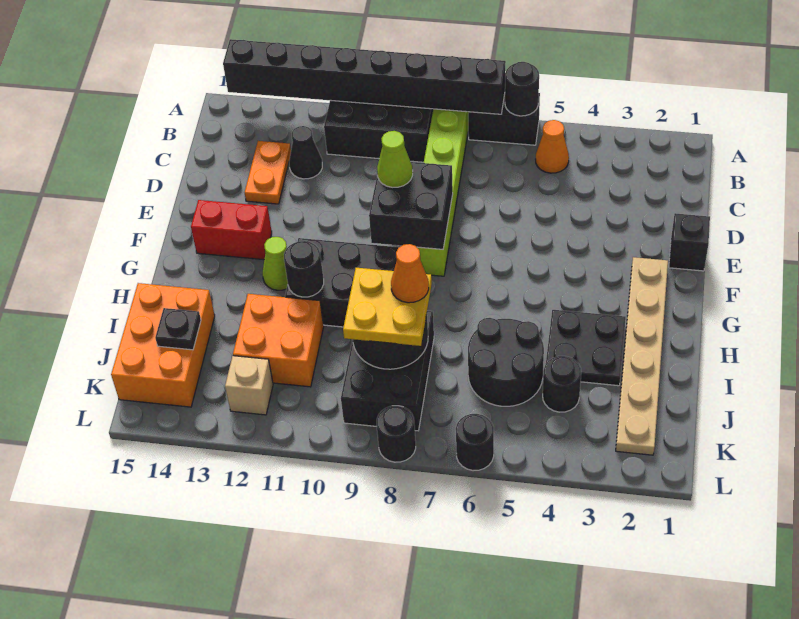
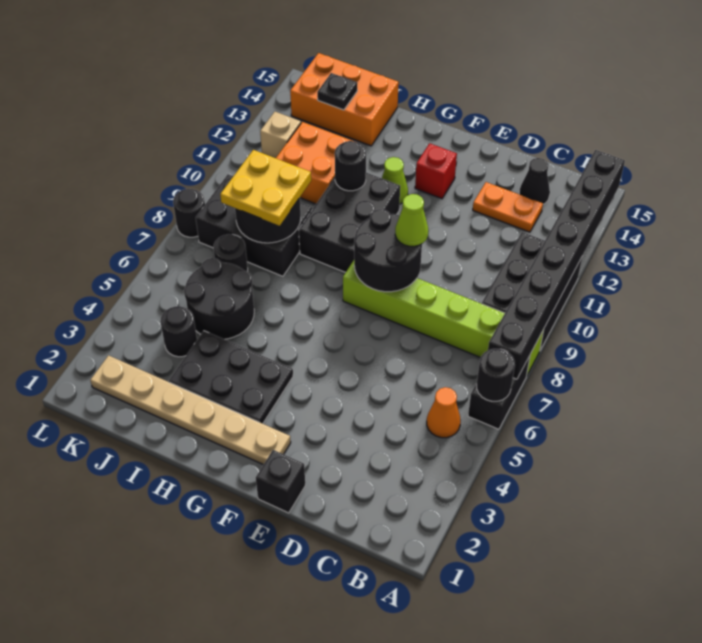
black cone C12 level 1 -> black cone C14 level 1
black brick E8:F9 level 2 -> black round brick E8:F9 level 2
red brick F13:F14 level 1 -> red brick F13 level 1
black plate H3:I4 level 1 -> black plate G3:I4 level 1
orange cone I8 level 4 -> none
black round brick L6 level 1 -> black round brick J7 level 1

